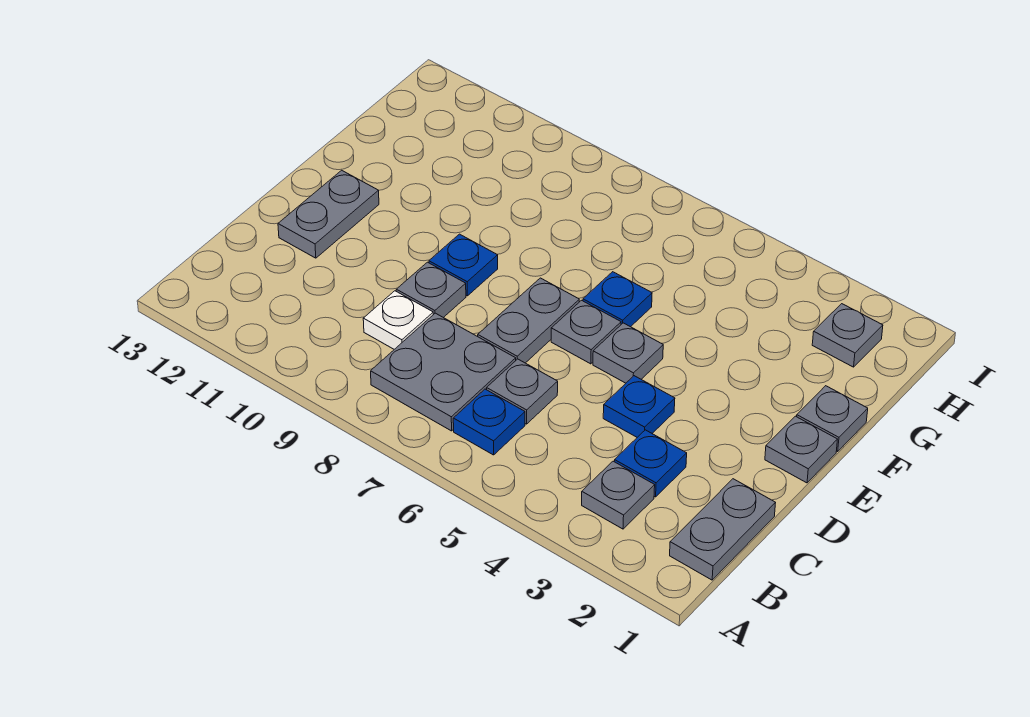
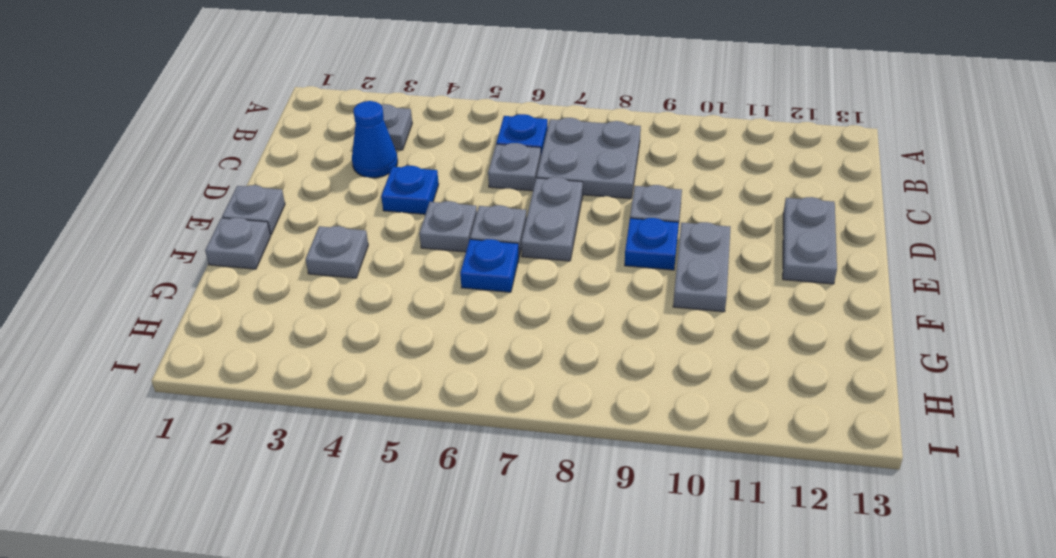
grey plate B1:C1 level 1 -> grey plate E10:F10 level 1
blue plate C3 level 1 -> blue cone C3 level 1
white plate C9 level 1 -> none
grey plate H2 level 1 -> grey plate F3 level 1

